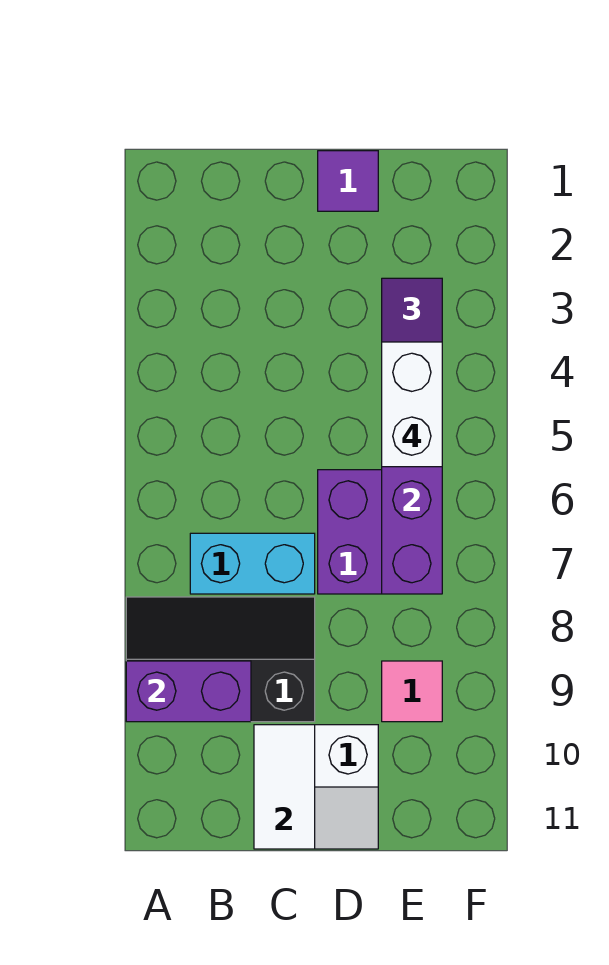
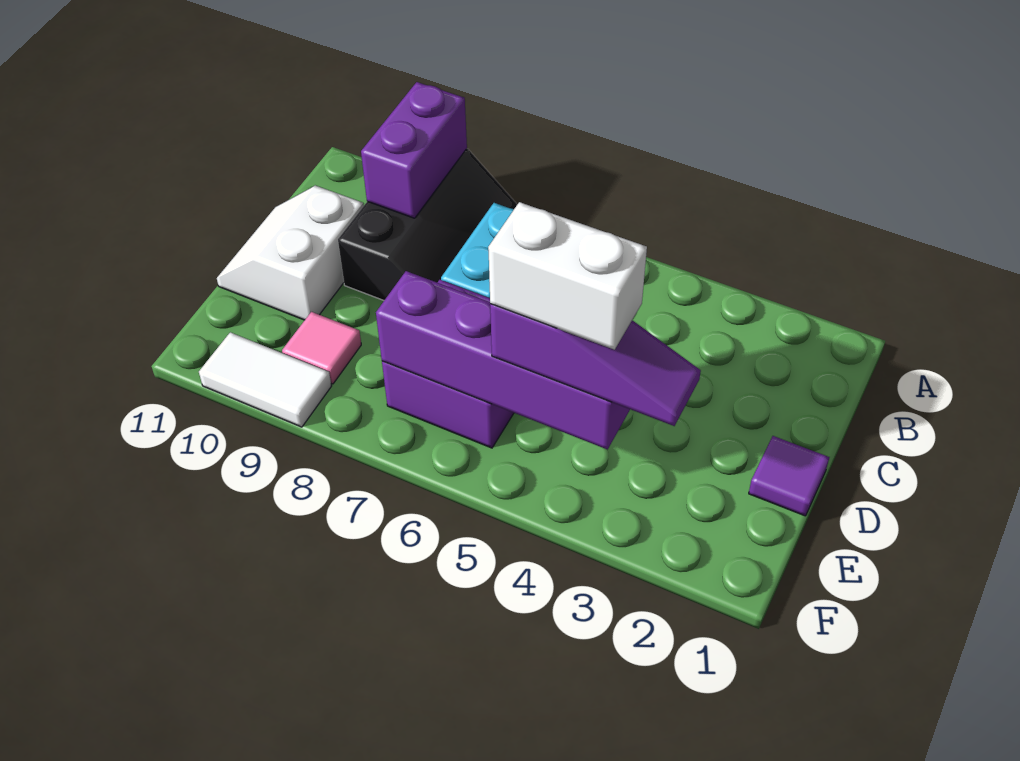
white tile C10:C11 level 2 -> white tile F9:F10 level 1

